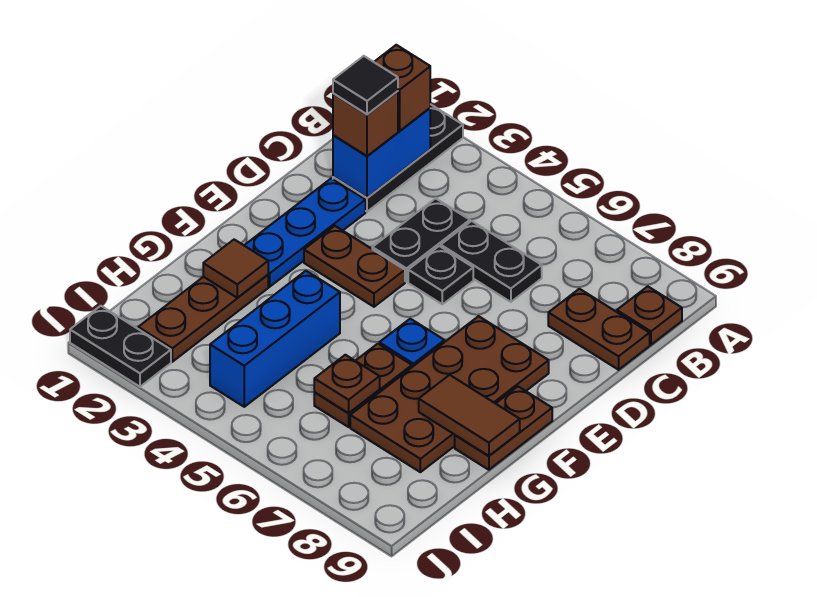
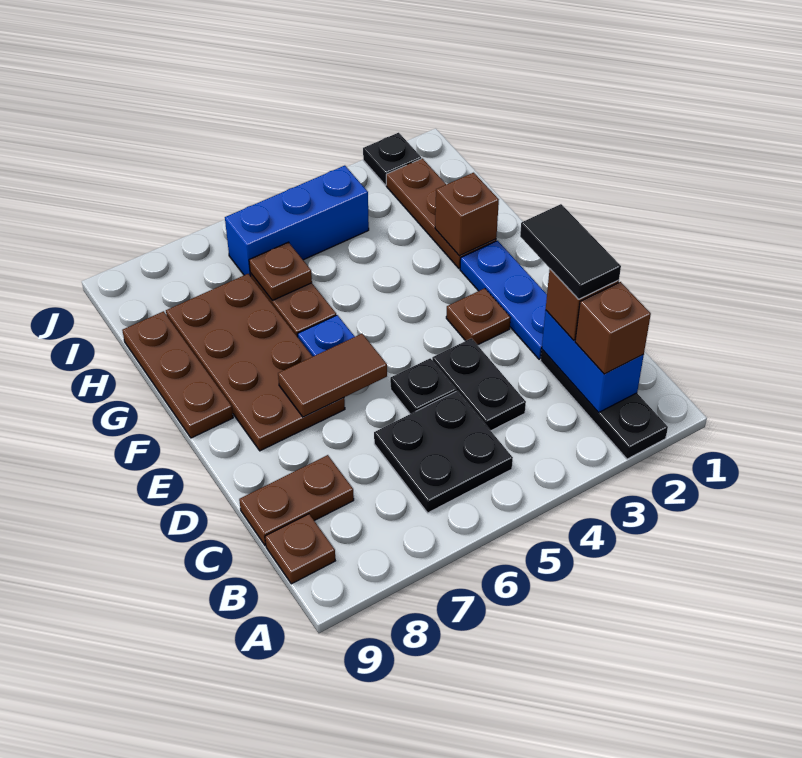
black tile C2 level 4 -> black tile C2:D2 level 4
black plate C5:C6 level 1 -> black plate B5:C6 level 1
brown plate E3:E4 level 1 -> brown plate E3 level 1
brown plate F9:G9 level 1 -> brown plate F9:H9 level 1
brown tile G2 level 2 -> brown brick G2 level 2
blue brick G4:I4 level 1 -> blue brick I4:I6 level 1
brown tile G8:G9 level 2 -> brown tile E6:E7 level 2
black plate J1:J2 level 1 -> black plate J2 level 1

